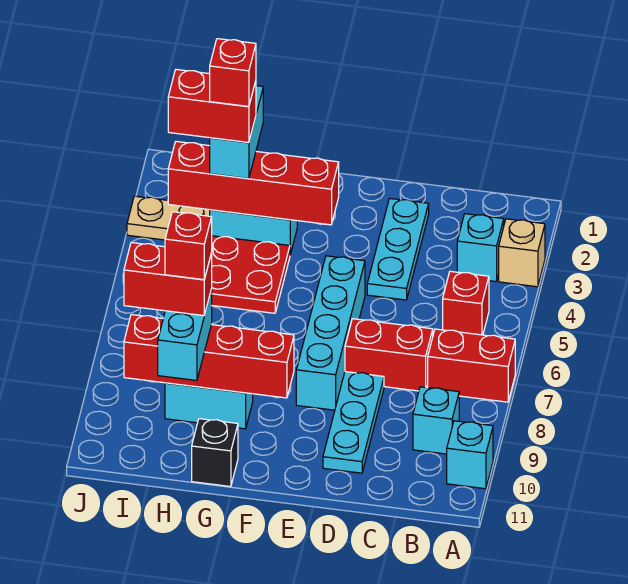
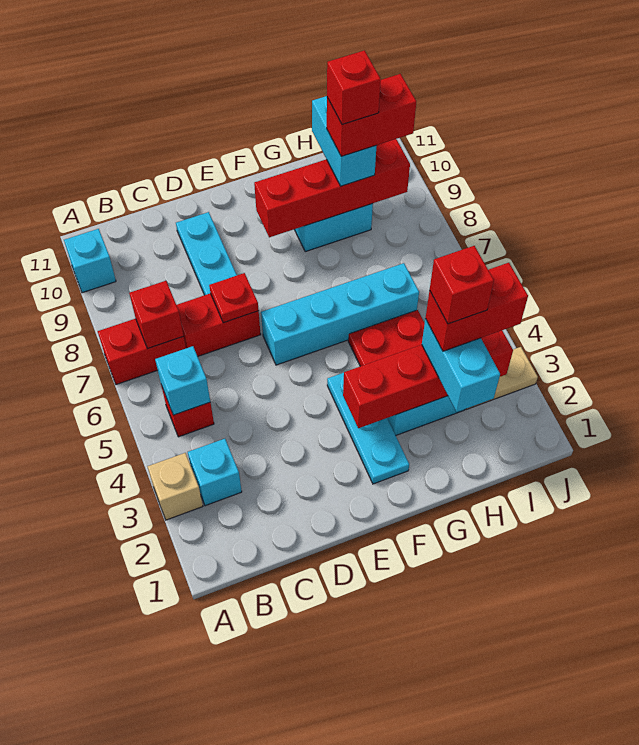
none -> red brick B7 level 2
cyan brick B9 level 1 -> cyan brick B5 level 2
cyan plate D2:D4 level 1 -> cyan plate F2:F4 level 1
none -> red plate D7 level 2
cyan brick E5:E8 level 1 -> cyan brick E6:H6 level 1
black brick G11 level 1 -> none

